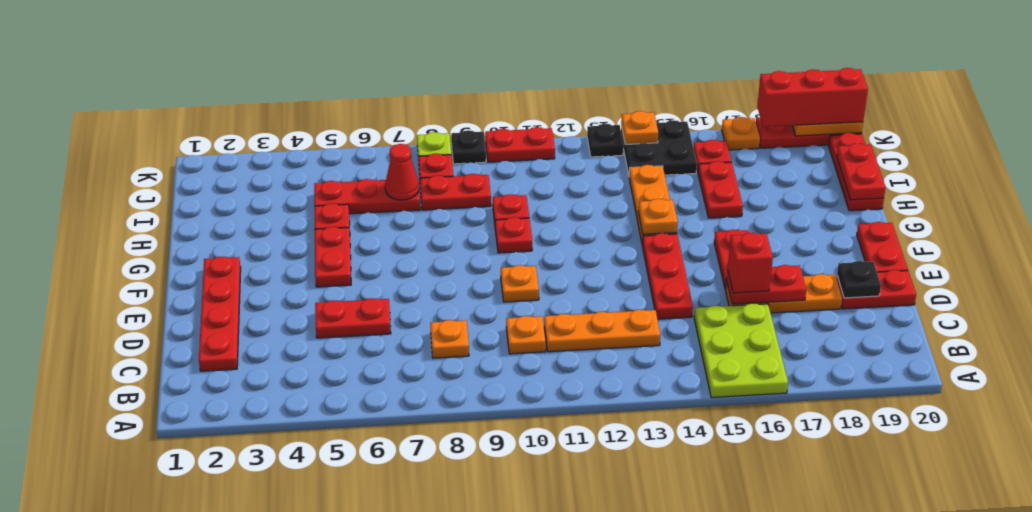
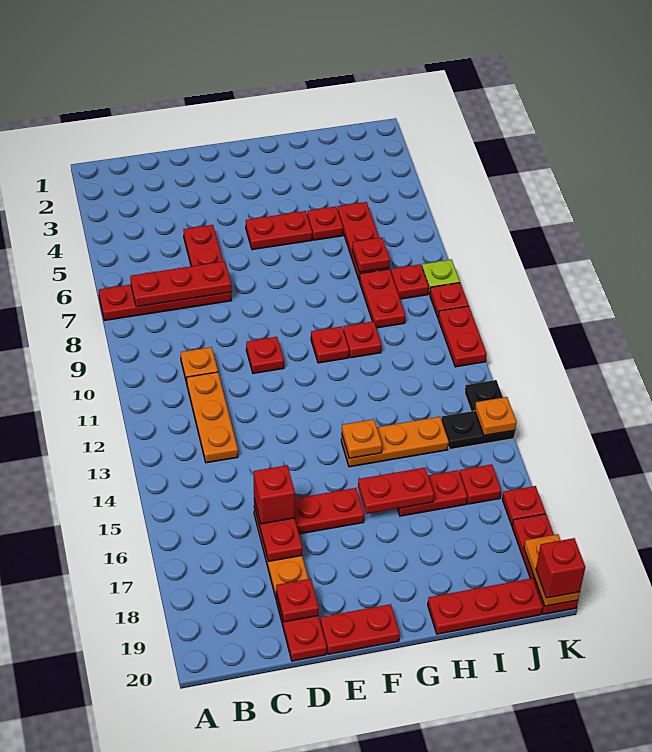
lime plate A15:C16 level 1 -> none
red plate C2:F2 level 1 -> red plate A7:D7 level 1
orange plate C8 level 1 -> none
red plate D14:F14 level 1 -> red plate B7:D7 level 2
black plate D19 level 2 -> red plate D19 level 2
orange plate E10 level 1 -> red plate E10 level 1
red plate H20:I20 level 2 -> red plate G16:H16 level 2
red cone I7 level 2 -> red plate I7 level 2
black plate J14:K15 level 1 -> black plate J14:K14 level 1
black plate K9 level 1 -> red plate K9 level 1
orange plate K17 level 1 -> red plate K17 level 1
red brick K18:K20 level 3 -> red brick K20 level 3

